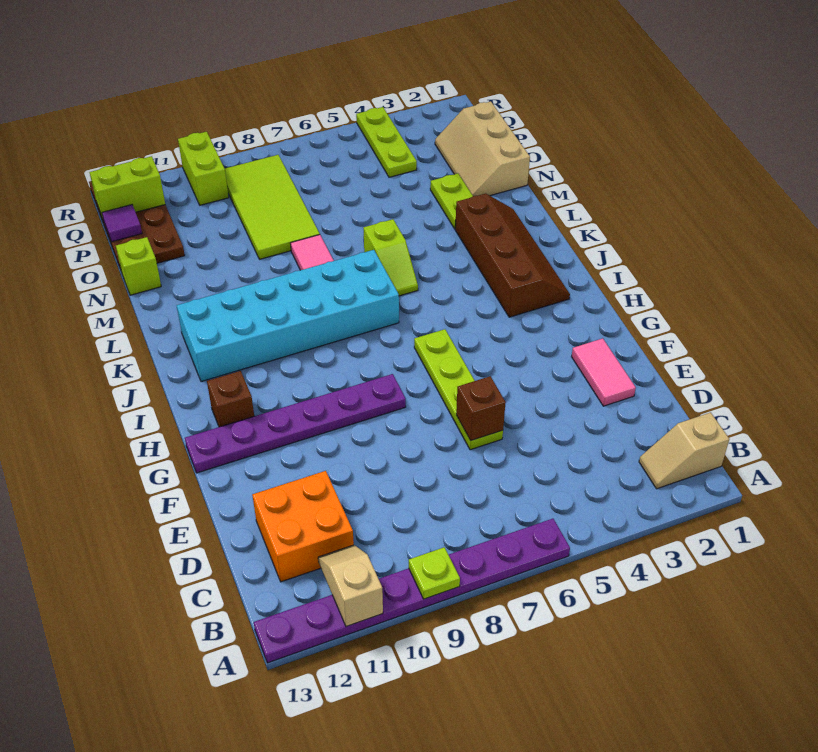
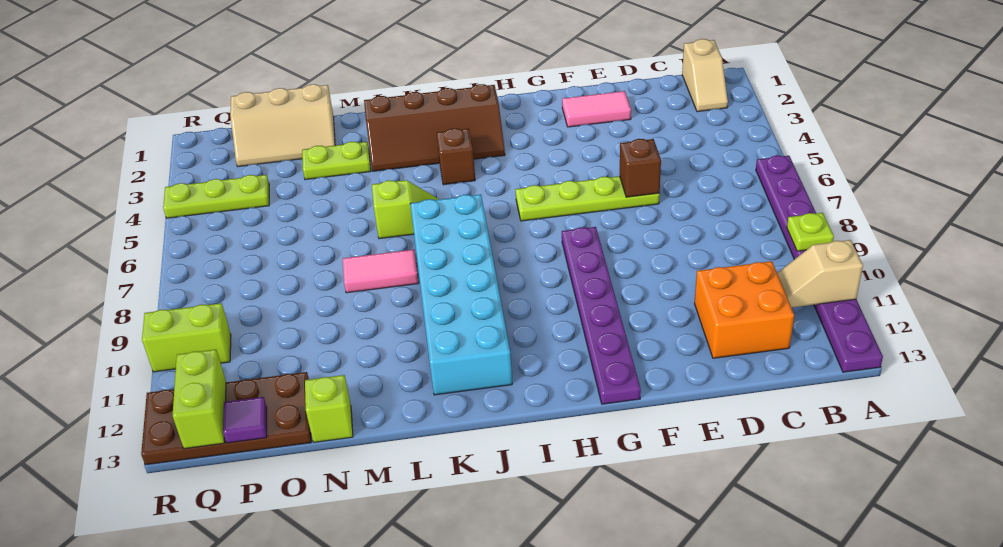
brown brick H12 level 1 -> brown brick J4 level 1
brown slope I2:L3 level 1 top 3 -> brown slope I2:L3 level 1 top 2
lime tile N8:Q9 level 1 -> none

